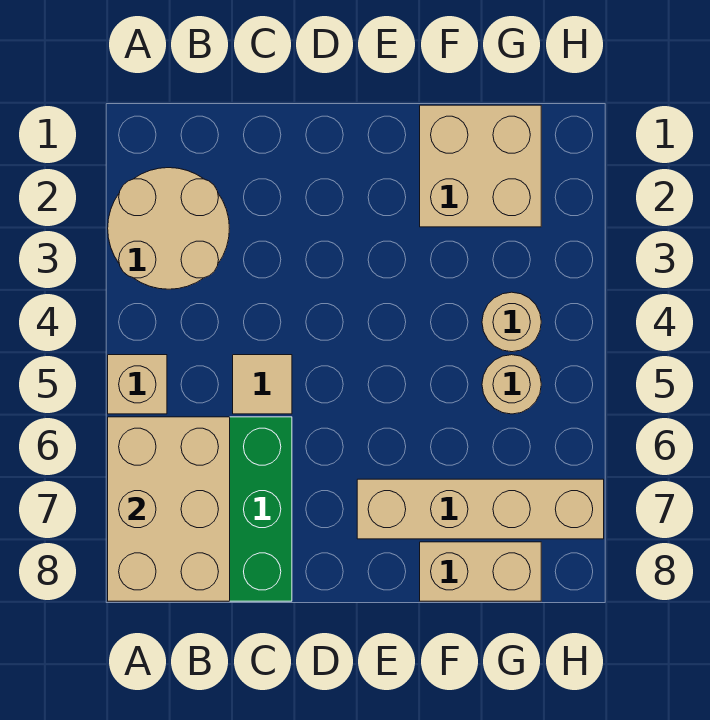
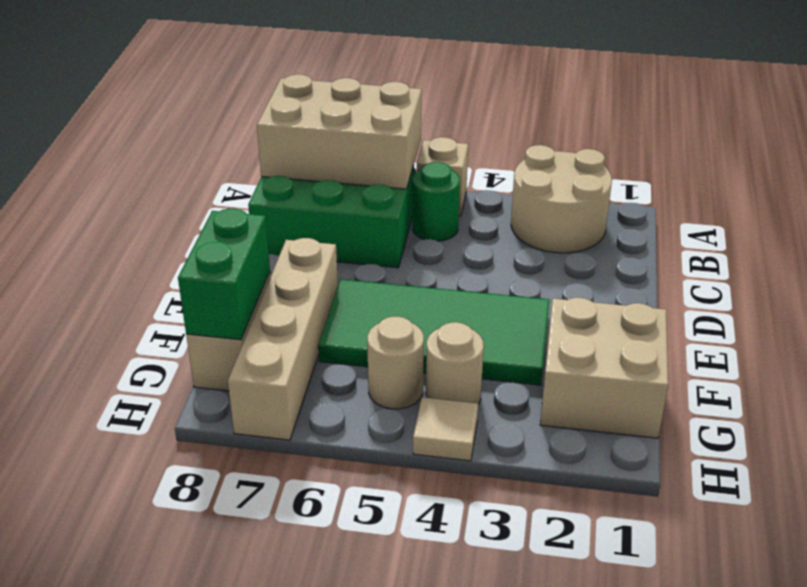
none -> green round brick B5 level 1
tan tile C5 level 1 -> tan tile H4 level 1
none -> green tile E3:F6 level 1
none -> green brick F8:G8 level 2

